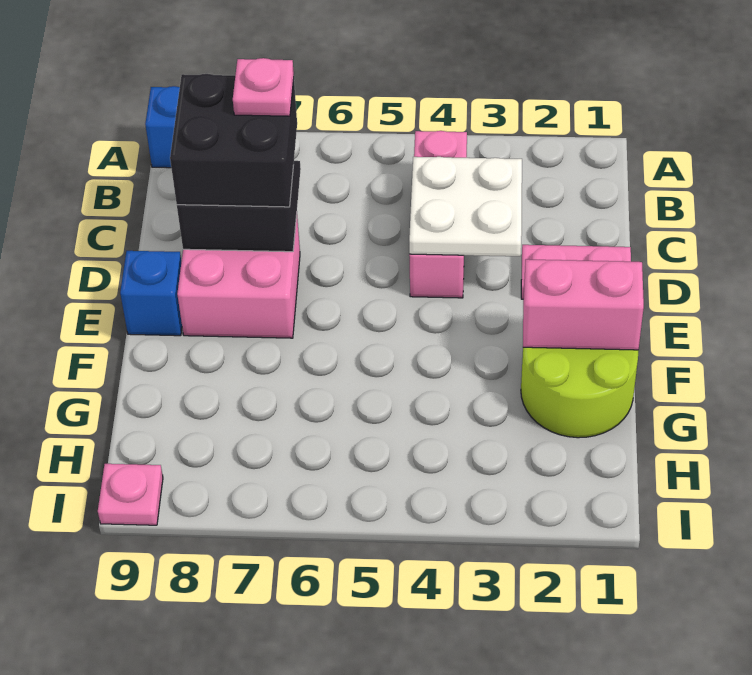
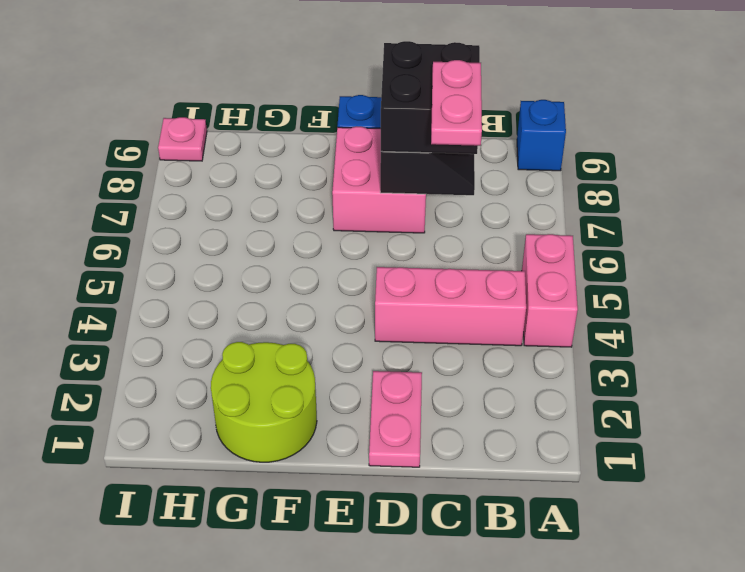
white plate C3:D4 level 2 -> none
pink plate C7 level 4 -> pink plate C6:C7 level 4
pink brick F1:F2 level 2 -> pink brick A4:A5 level 1

